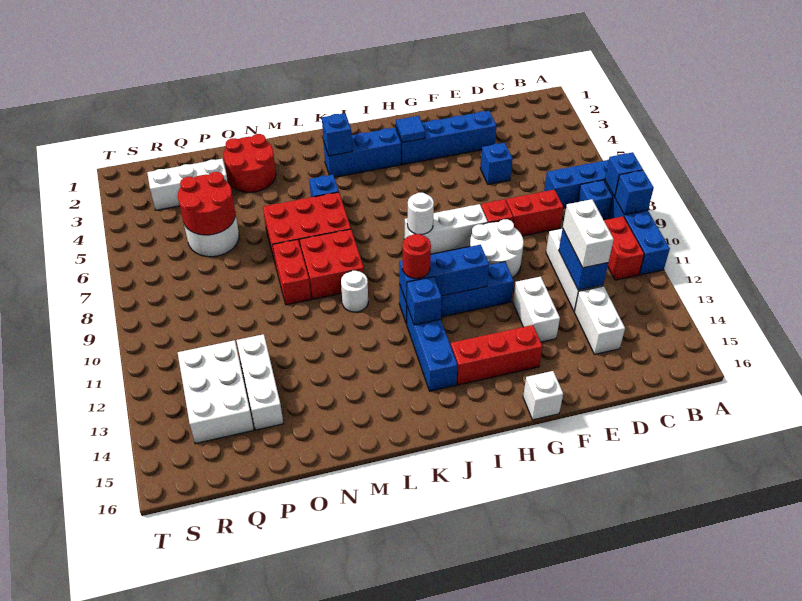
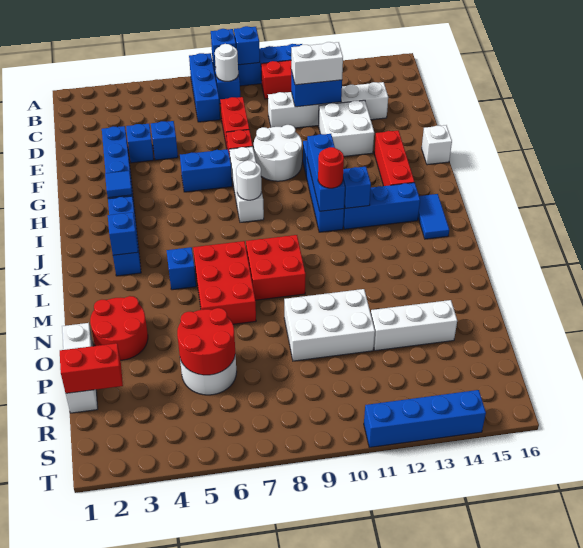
none -> blue brick E4 level 1
white brick F12:F13 level 1 -> white brick E12:F13 level 1
none -> blue brick G6:G7 level 1
none -> blue tile J15:K15 level 1
white round brick L10 level 1 -> white round brick B8 level 2
red brick N8:N9 level 1 -> red brick Q1:Q2 level 2
white brick P3:R3 level 1 -> white brick O1:Q1 level 1
white brick Q12:R14 level 1 -> white brick O9:P11 level 1
none -> blue brick T11:T14 level 1

